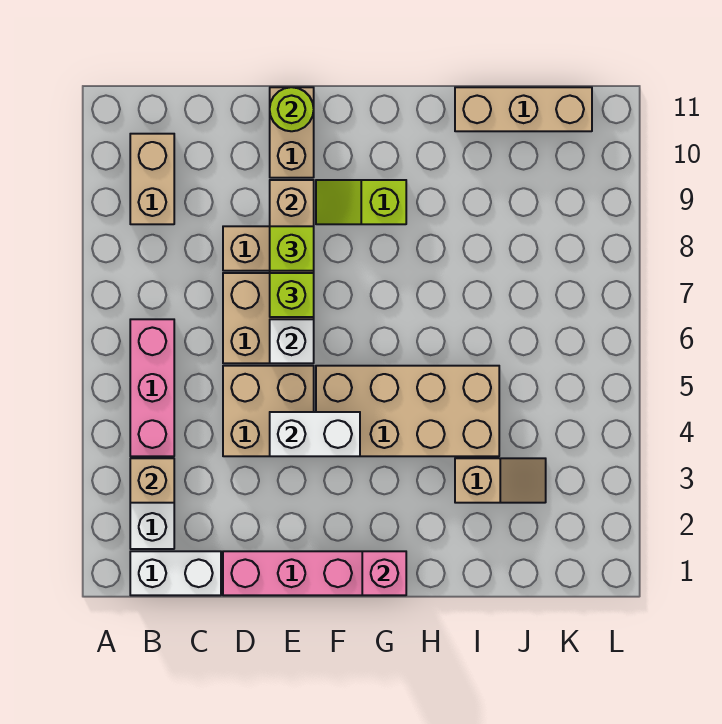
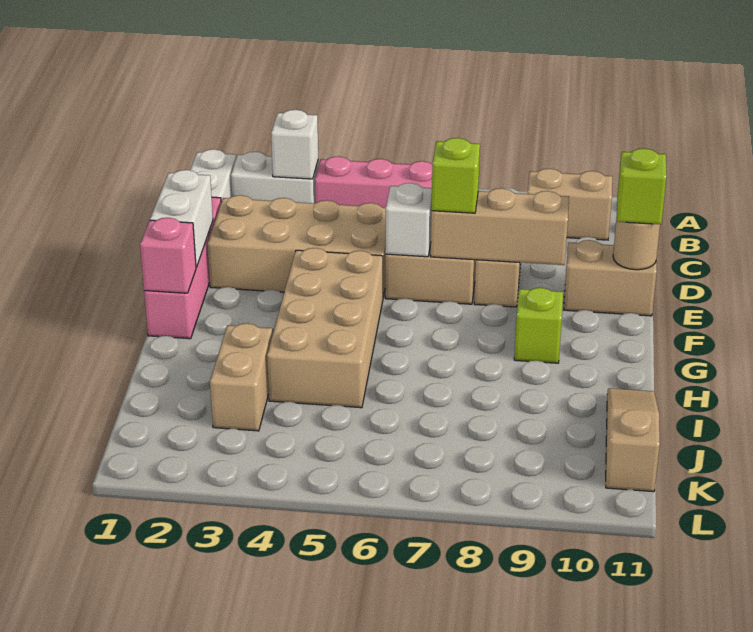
tan brick B3 level 2 -> white brick B3 level 2
tan brick D4:E5 level 1 -> tan brick D2:E5 level 1
white brick E4:F4 level 2 -> white brick E1:F1 level 2
lime brick E8 level 3 -> lime brick E11 level 3
lime round brick E11 level 2 -> tan round brick E11 level 2
tan slope I3:J3 level 1 top I -> tan brick I3:J3 level 1
tan brick I11:K11 level 1 -> tan slope I11:K11 level 1 top K

